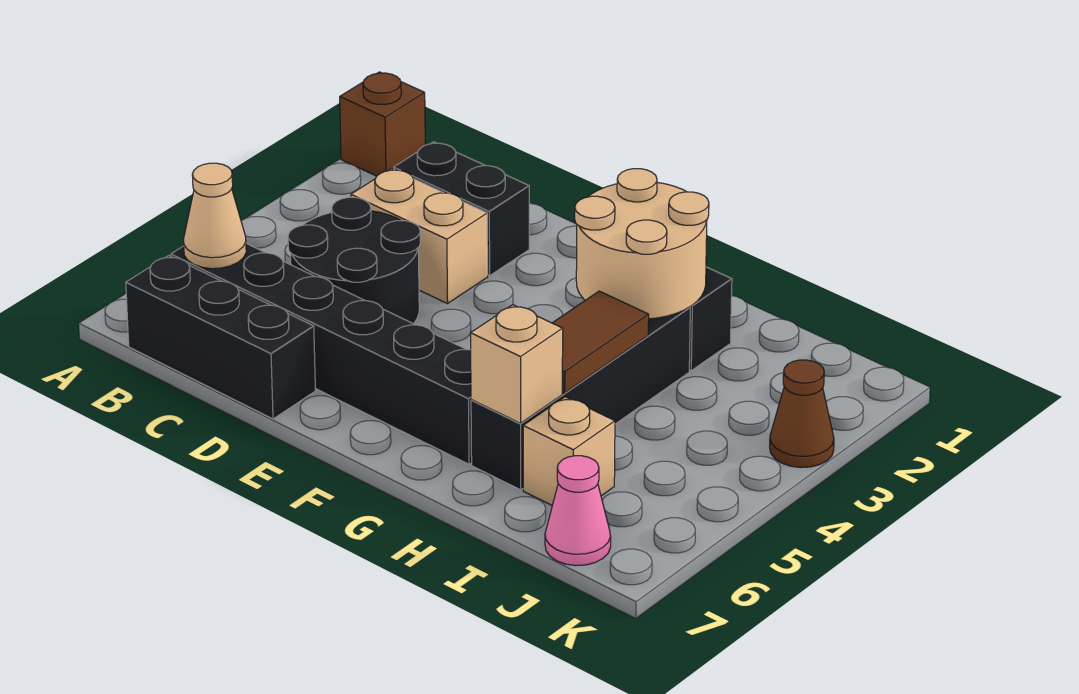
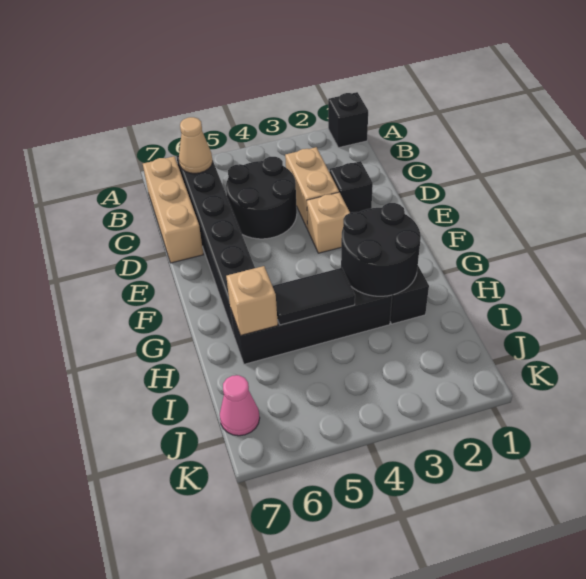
brown brick A1 level 1 -> black brick A1 level 1
black brick B7:D7 level 1 -> tan brick B7:D7 level 1
black brick C2:D2 level 1 -> black brick D2 level 1
tan round brick G2:H3 level 2 -> black round brick G2:H3 level 2
brown tile H4:H5 level 2 -> black tile H4:H5 level 2
tan brick I6 level 1 -> tan brick E3 level 1
brown cone K3 level 1 -> none

